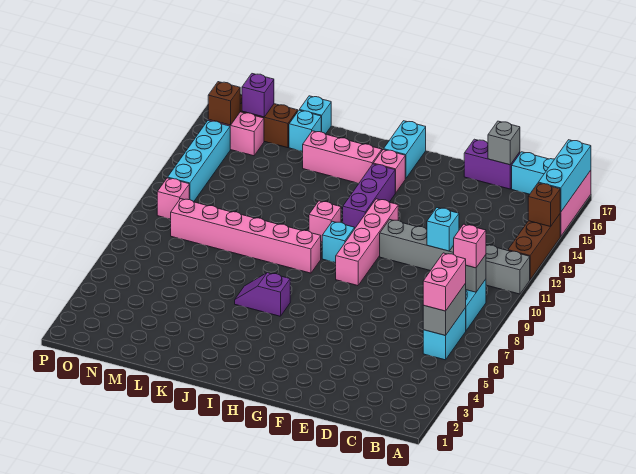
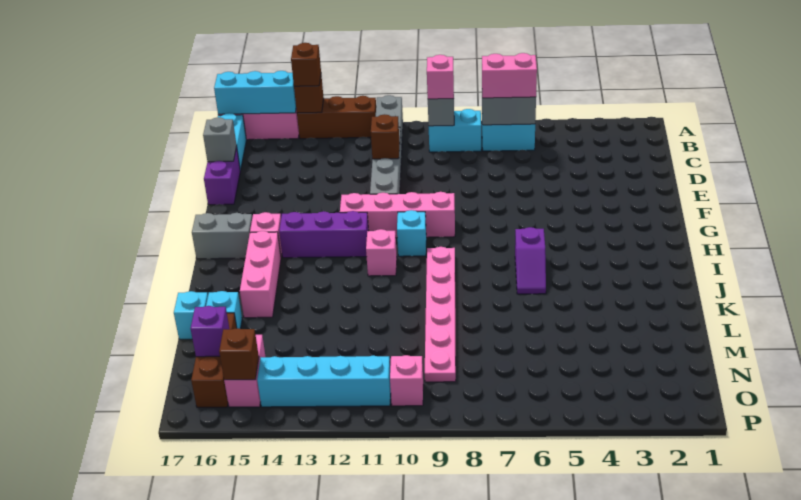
none -> brown brick A14 level 3
cyan brick D11 level 2 -> brown brick D11 level 2
cyan brick H16:H17 level 1 -> grey brick H16:H17 level 1
pink brick I9:N9 level 1 -> pink plate I9:N9 level 1

